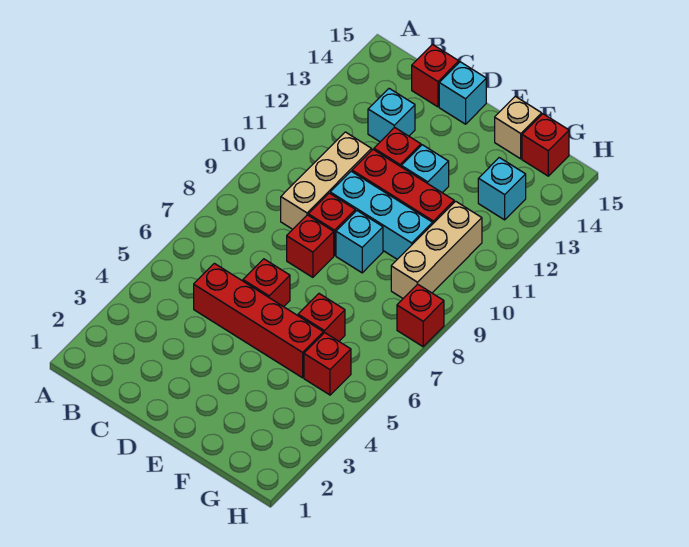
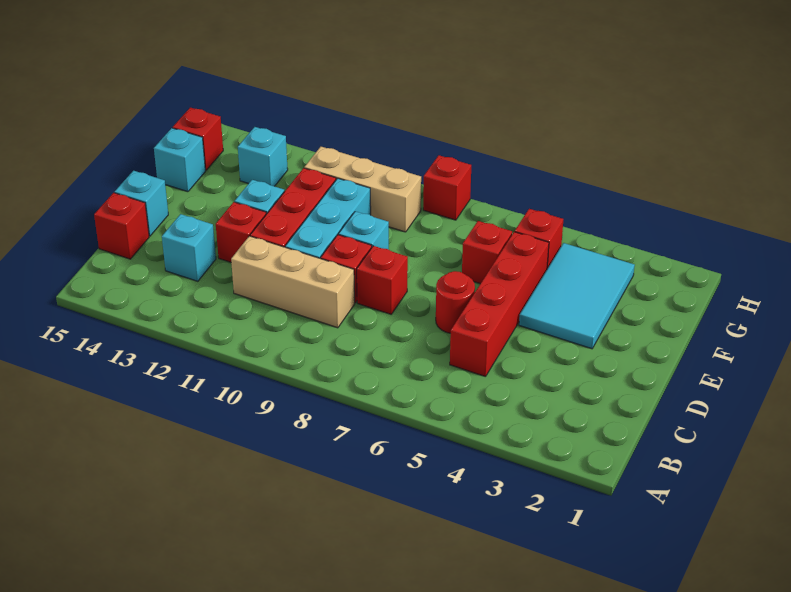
red brick D6 level 1 -> red round brick D6 level 1
none -> cyan tile E3:G4 level 1
tan brick F15 level 1 -> cyan brick F15 level 1

